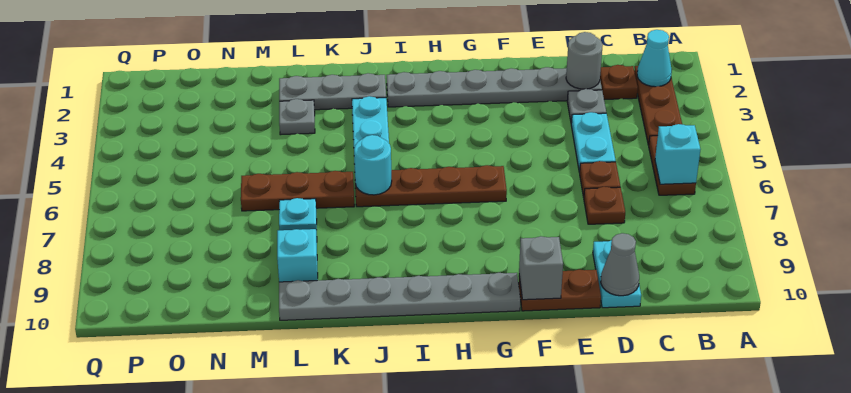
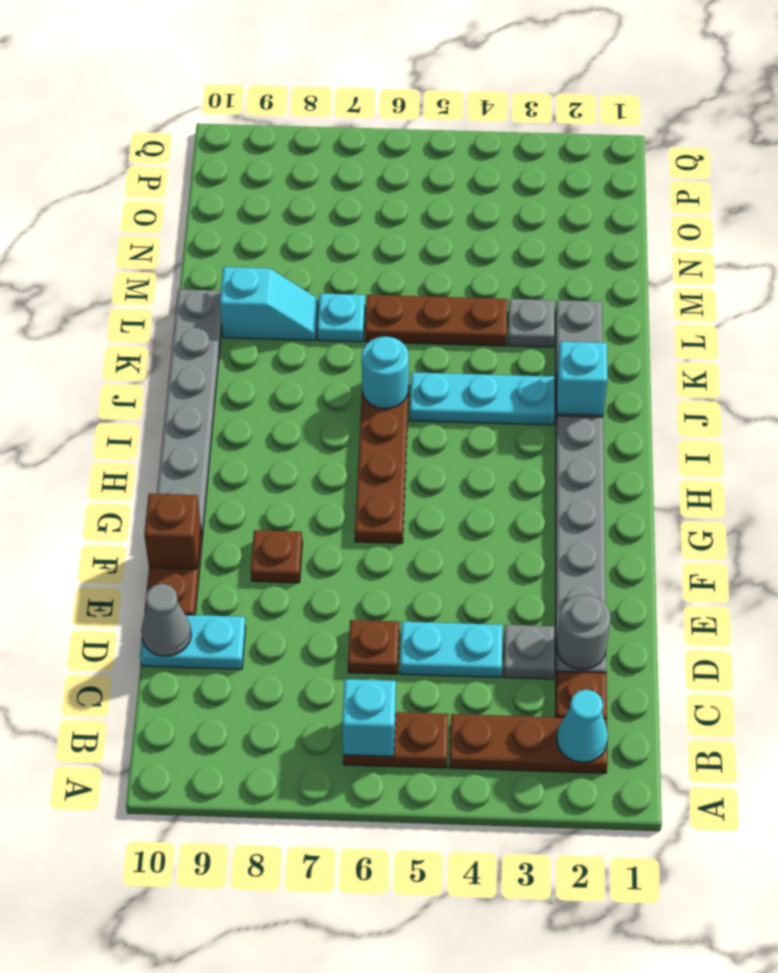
brown plate D7 level 1 -> brown plate F8 level 1
grey brick F10 level 2 -> brown brick F10 level 2
none -> cyan brick J2 level 2
brown plate K6:M6 level 1 -> brown plate L4:L6 level 1

